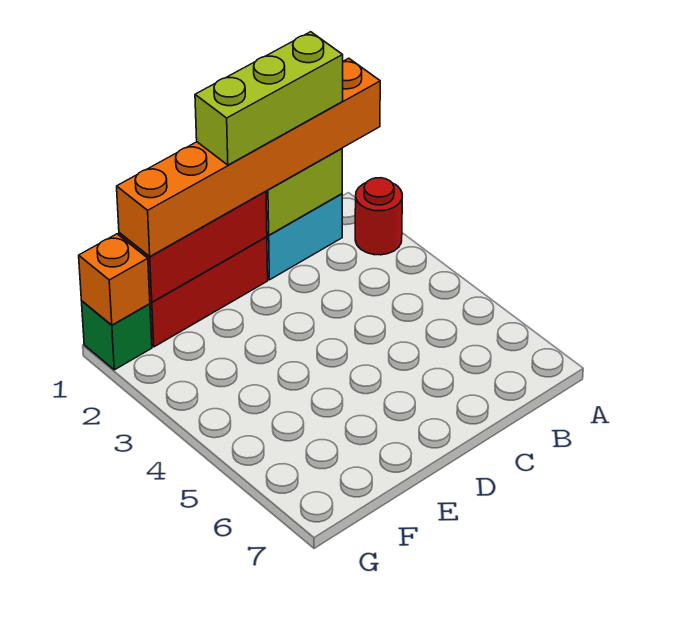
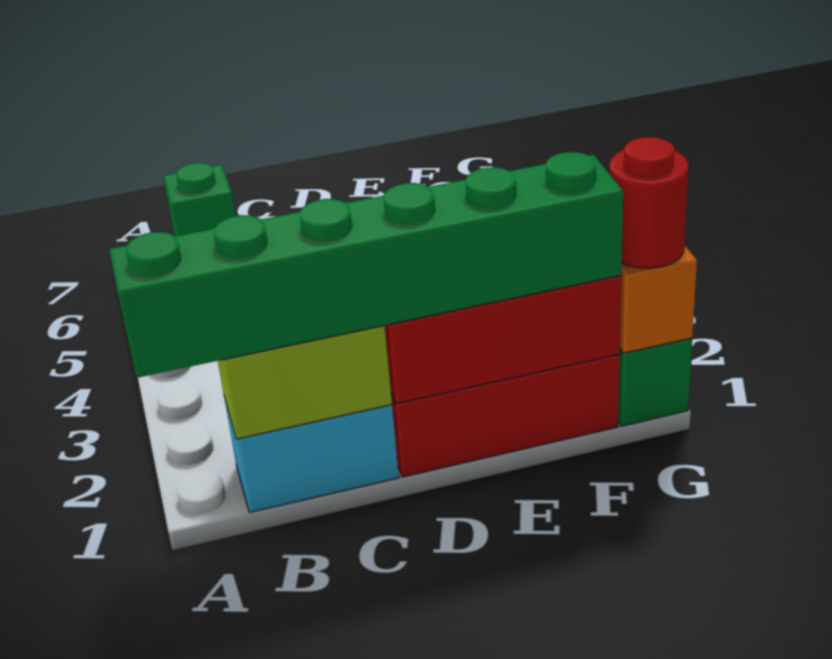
orange brick A1:F1 level 3 -> green brick A1:F1 level 3
red round brick A2 level 1 -> red round brick G1 level 3
lime brick B1:D1 level 4 -> none
none -> green brick B7 level 1

